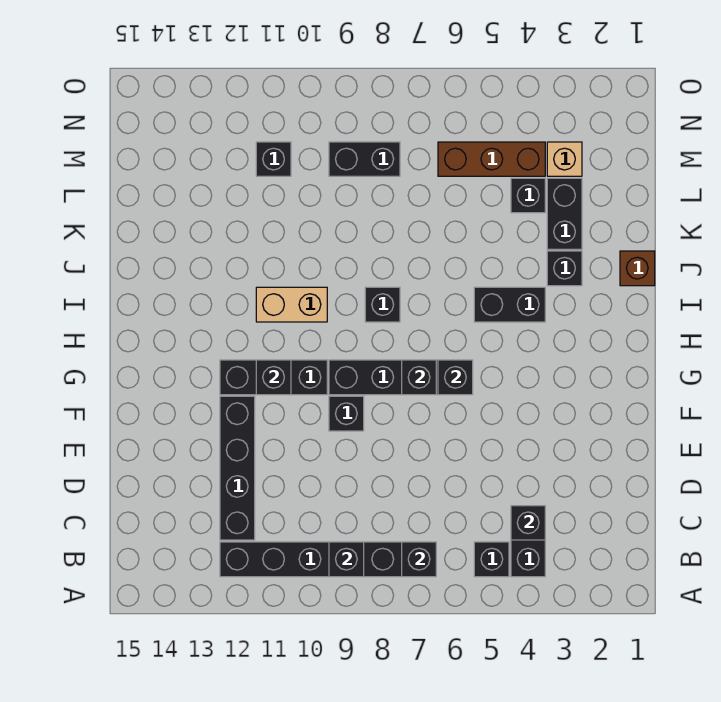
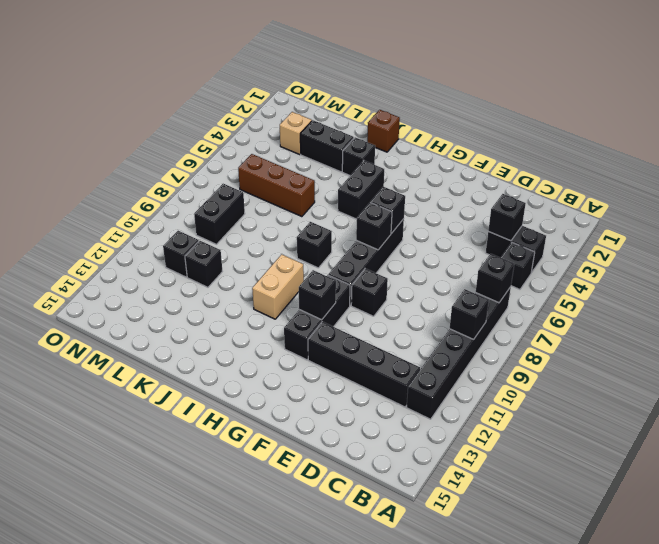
black brick L4 level 1 -> black brick L11 level 1
brown brick M4:M6 level 1 -> brown brick K6:M6 level 1

